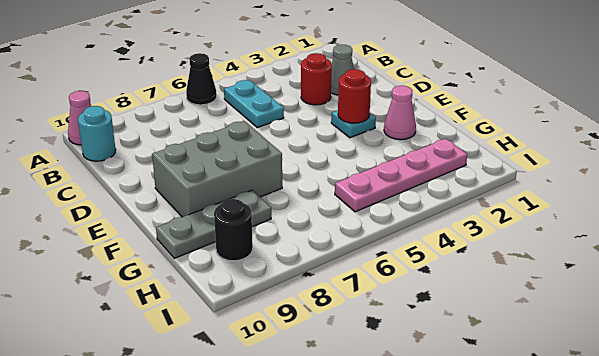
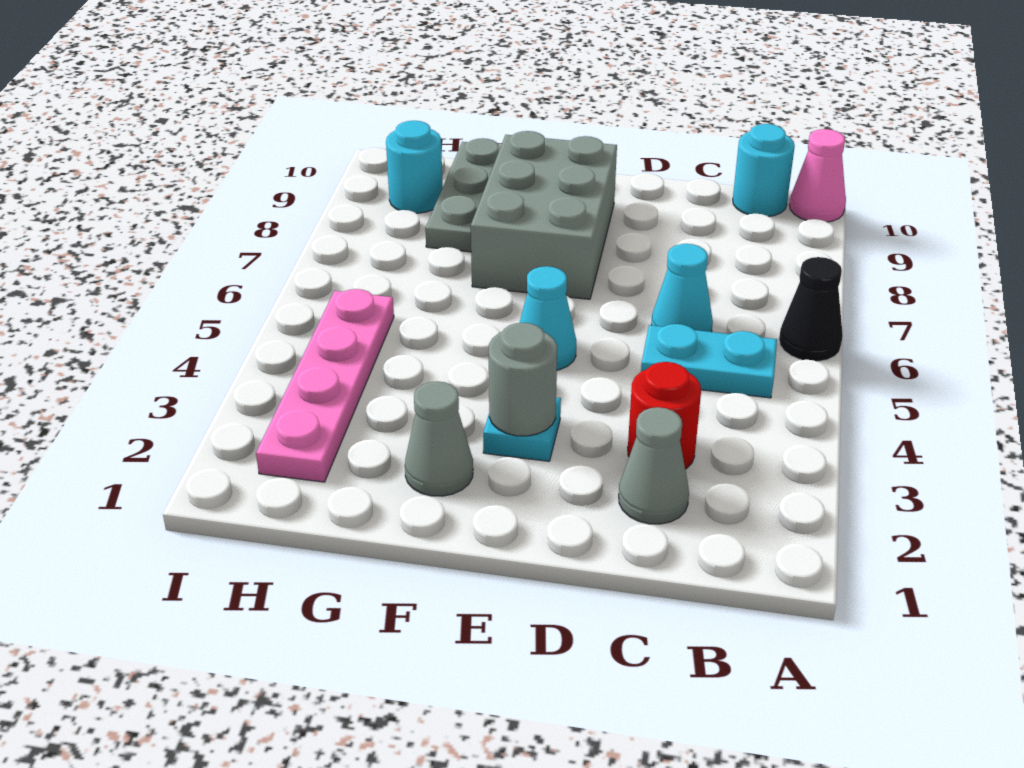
none -> cyan cone C6 level 1
red round brick E3 level 2 -> grey round brick E3 level 2
none -> cyan cone E5 level 1
pink cone F2 level 1 -> grey cone F2 level 1
black round brick H9 level 1 -> cyan round brick H9 level 1

